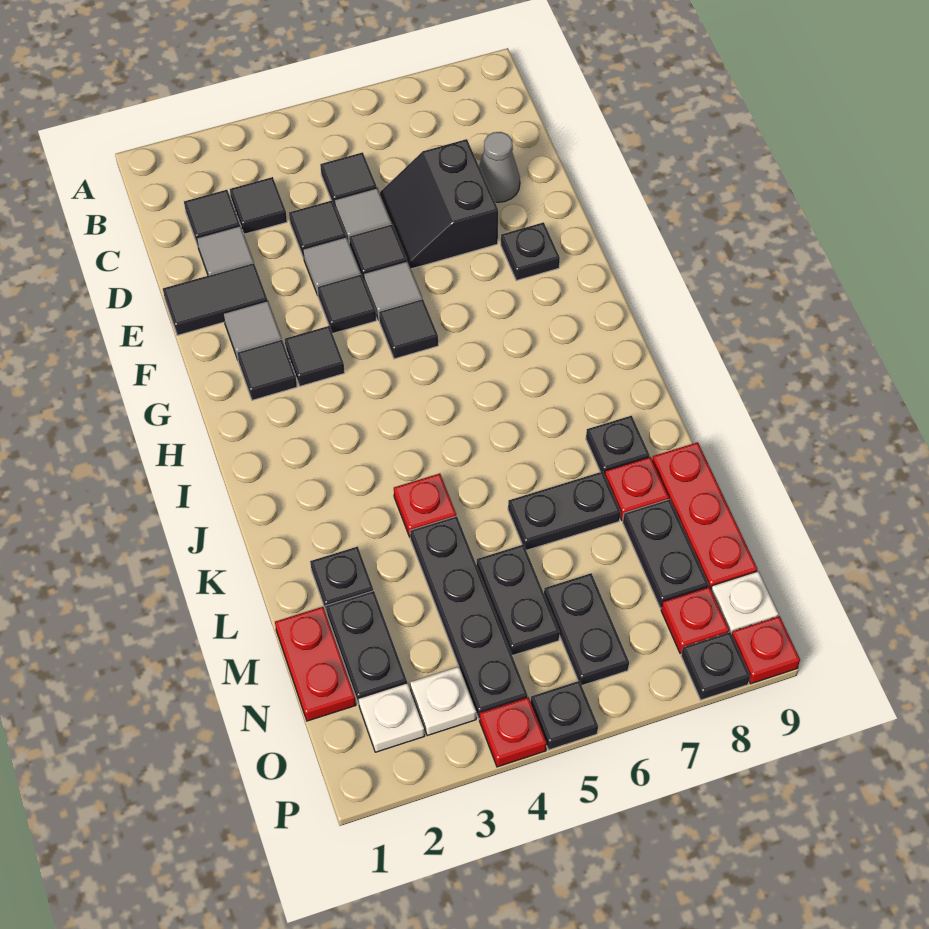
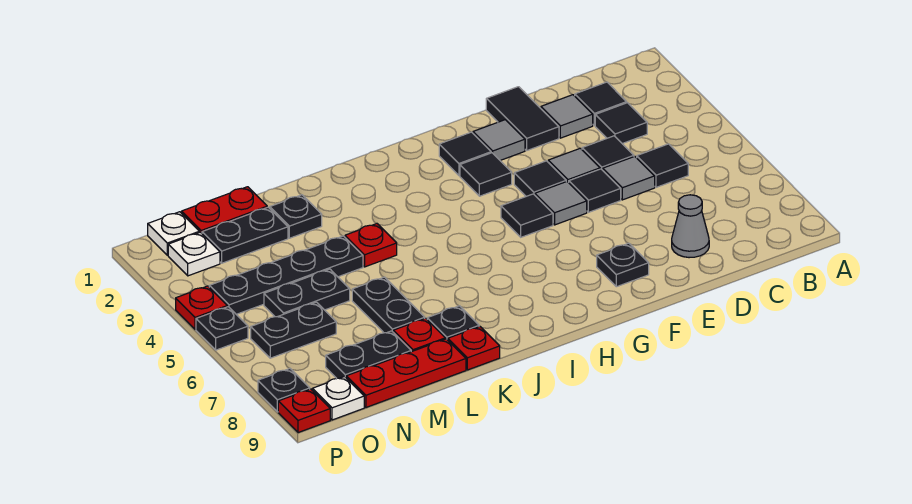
black slope D6:E7 level 1 top 7 -> none
white plate O3 level 1 -> white plate O1 level 1
red plate O8 level 1 -> red plate K9 level 1

